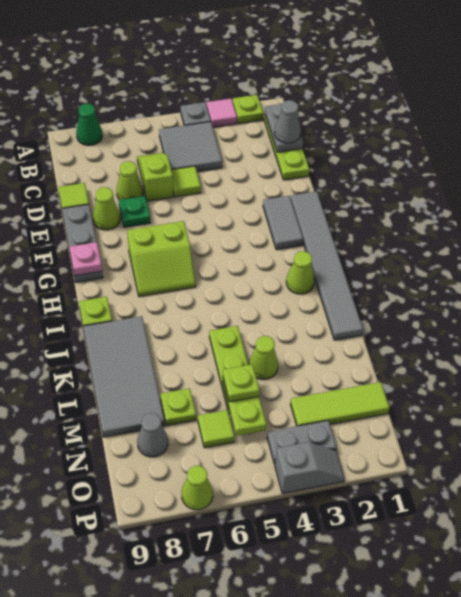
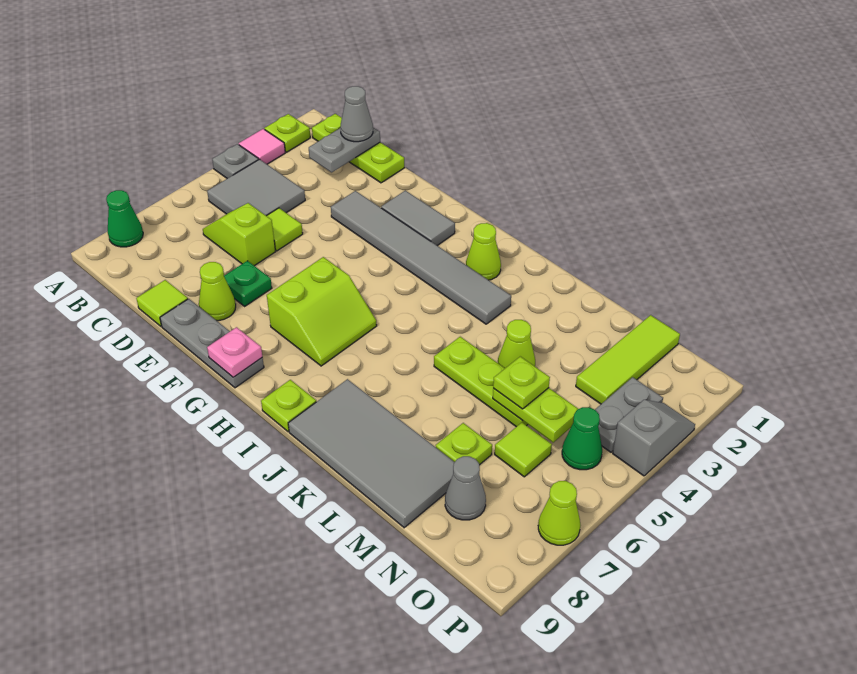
grey plate B1:C1 level 2 -> grey plate C1:C2 level 2
lime cone D7 level 1 -> none
grey tile F1:K1 level 1 -> grey tile E3:J3 level 1
none -> green cone O5 level 1

